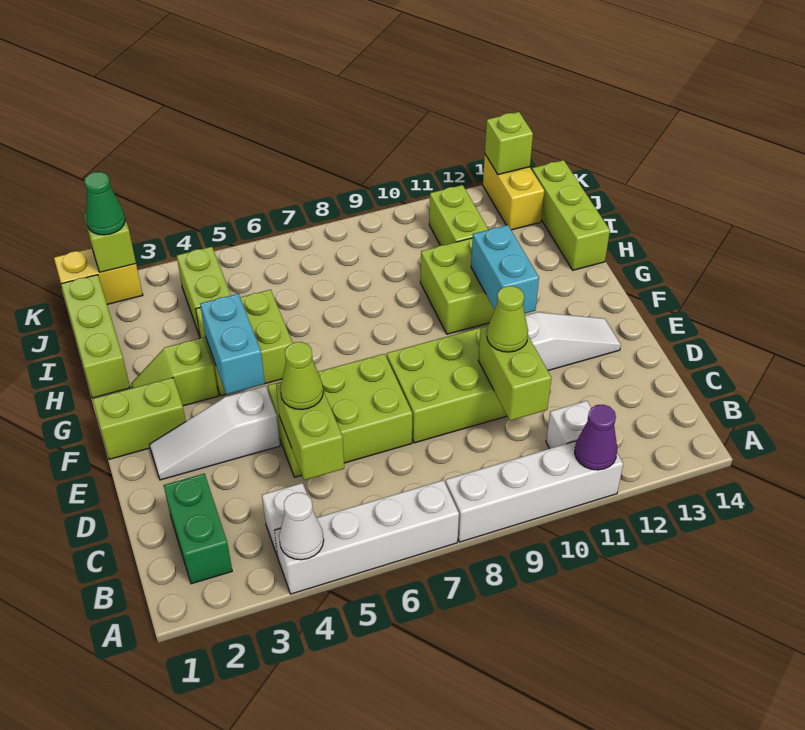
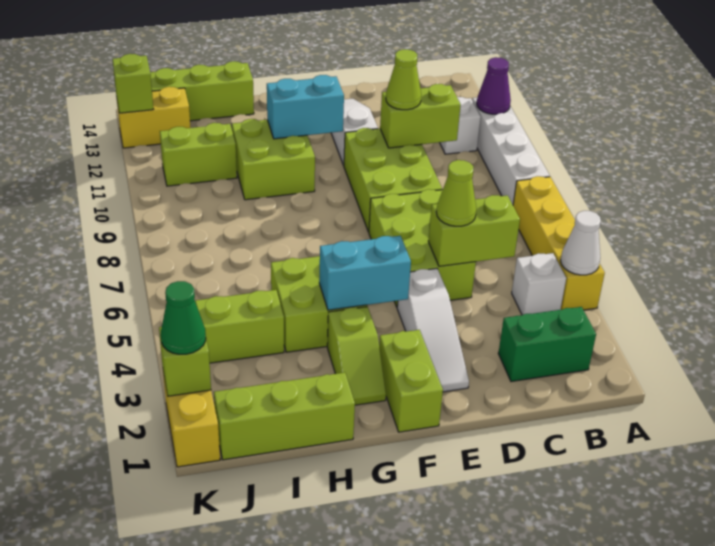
white brick A4:A7 level 1 -> yellow brick A4:A7 level 1

